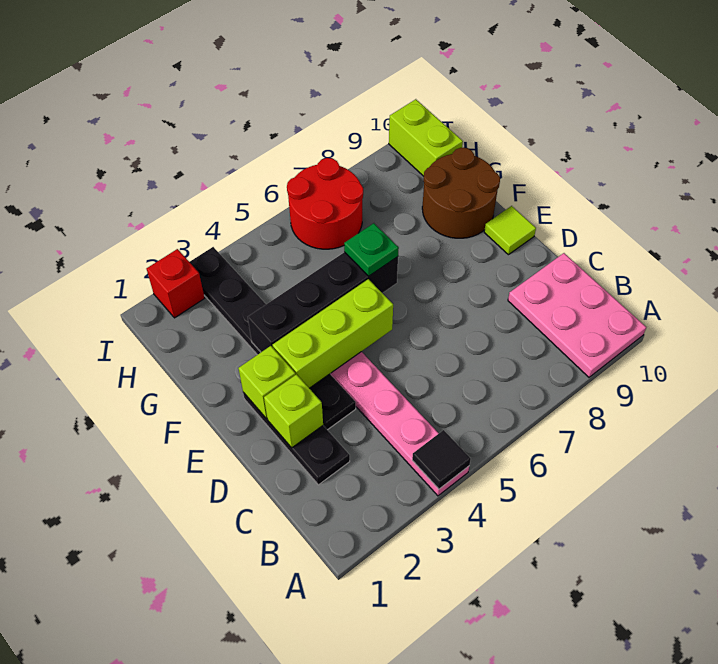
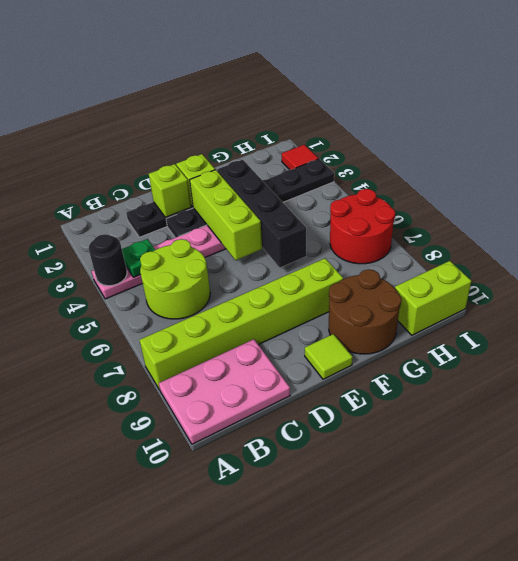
black tile A4 level 2 -> black round brick A4 level 2
none -> lime brick A8:F8 level 1
none -> lime round brick B5:C6 level 1
green plate F6 level 3 -> green plate B4 level 2
red brick I2 level 1 -> red tile I2 level 1

